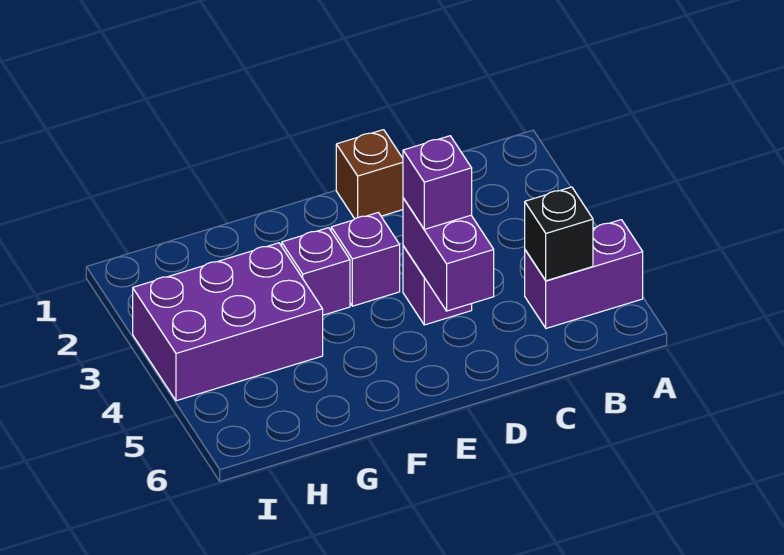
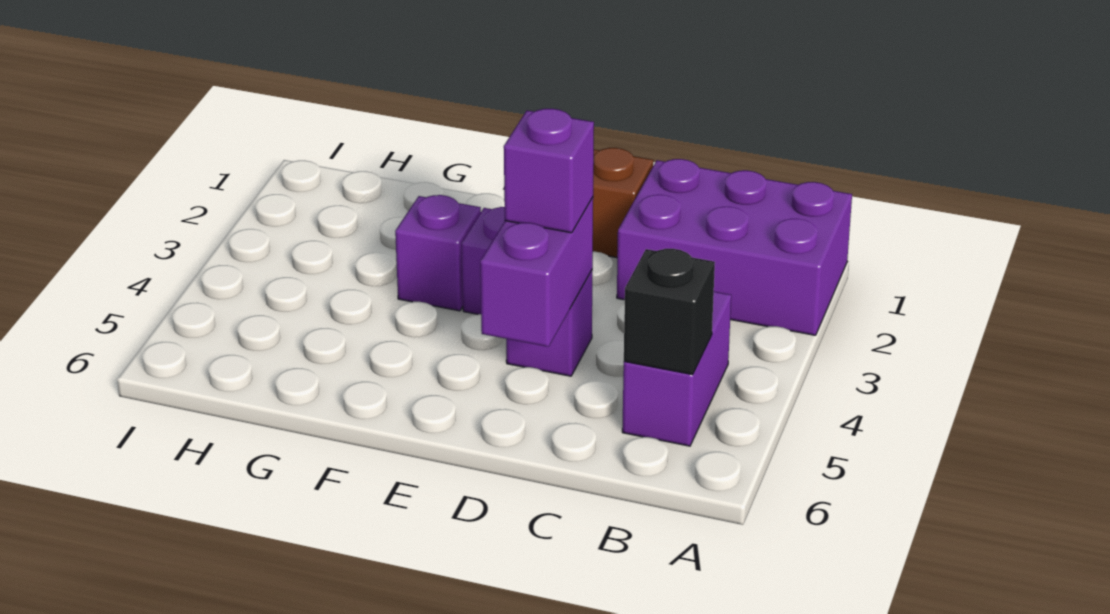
purple brick A5:B5 level 1 -> purple brick B4:B5 level 1
purple brick G3:I4 level 1 -> purple brick A1:C2 level 1

